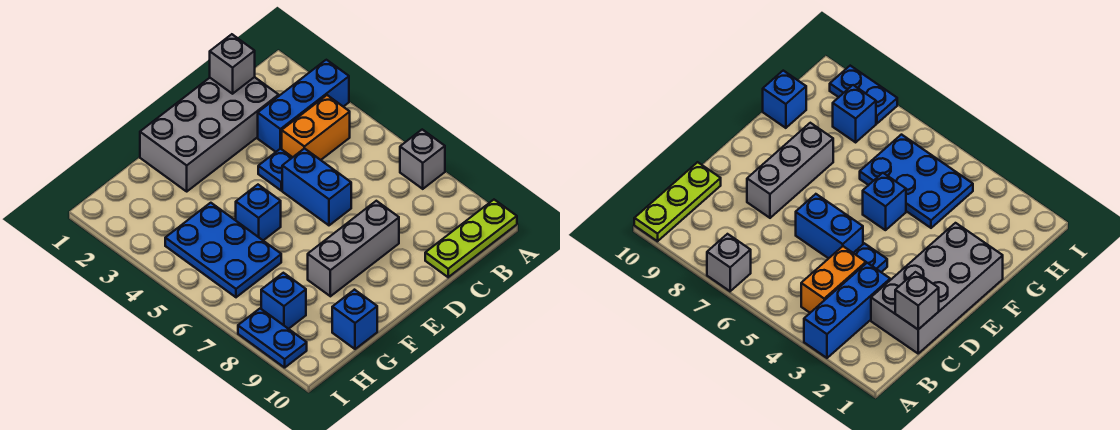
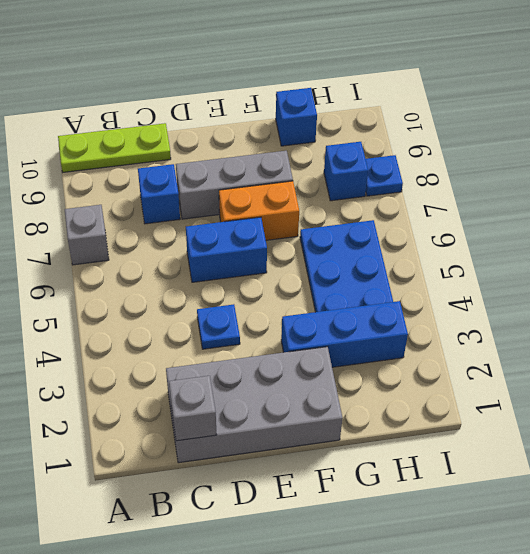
blue brick A3:C3 level 1 -> blue brick F3:H3 level 1
orange brick B4:C4 level 1 -> orange brick E7:F7 level 1
blue brick D5:D6 level 1 -> blue brick D6:E6 level 1
blue brick F5 level 1 -> blue brick C8 level 1
blue plate I8:I9 level 1 -> blue plate I8 level 1

